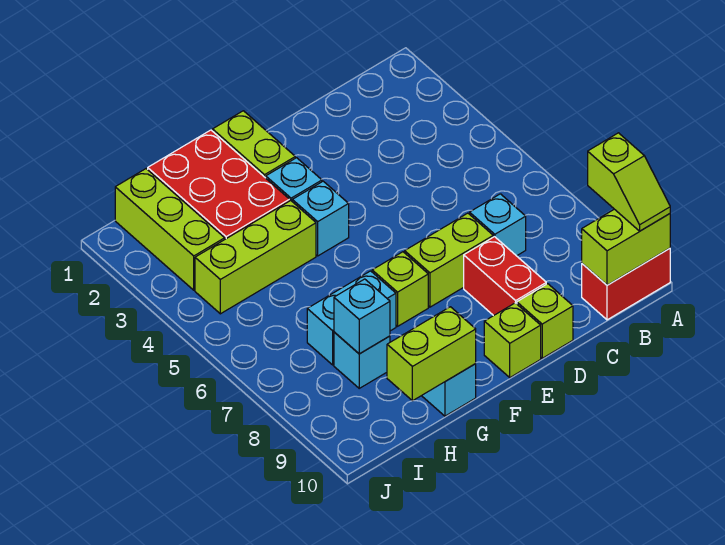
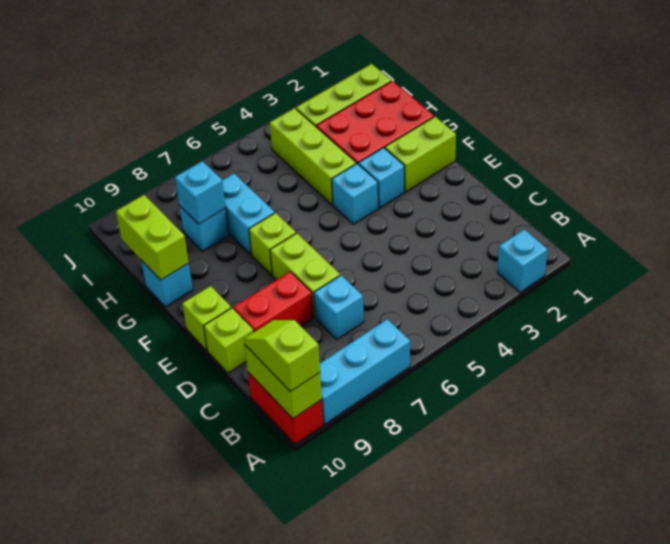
none -> cyan brick A2 level 1
none -> cyan brick A7:A9 level 1
lime slope A9:A10 level 3 top 9 -> lime slope A10:B10 level 3 top A

